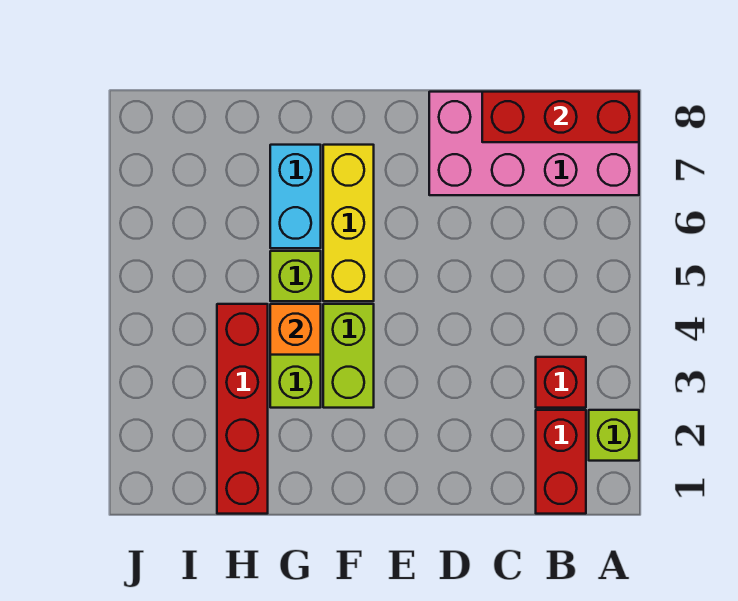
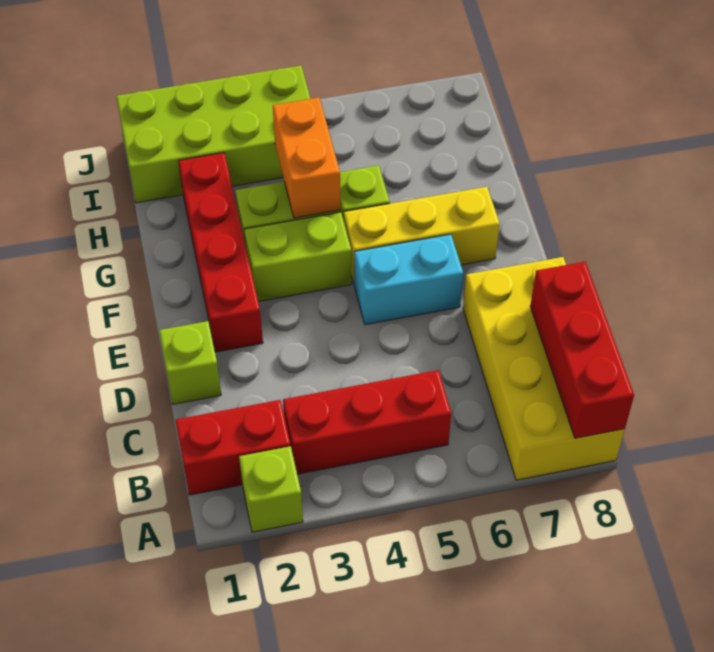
pink brick A7:D8 level 1 -> yellow brick A7:D8 level 1
red brick B3 level 1 -> red brick B3:B5 level 1
none -> lime brick D1 level 1
orange brick G4 level 2 -> orange brick G4:H4 level 2
cyan brick G6:G7 level 1 -> cyan brick E5:E6 level 1
red brick H1:H4 level 1 -> red brick E2:H2 level 1
none -> lime brick I1:J4 level 1

